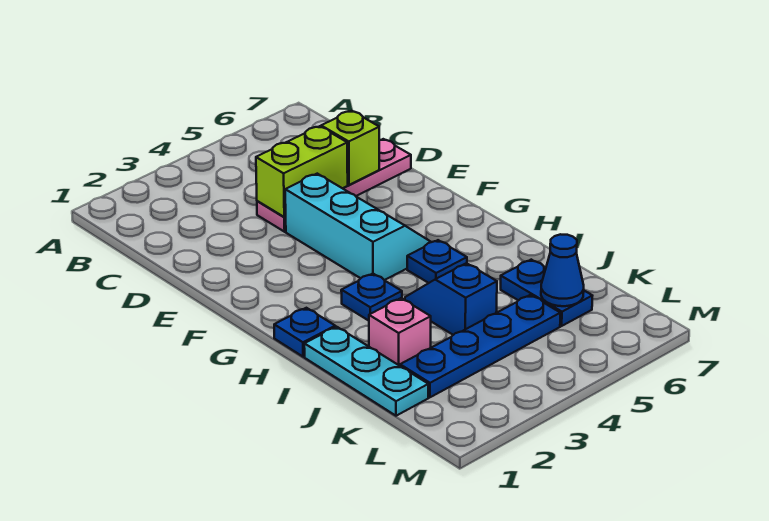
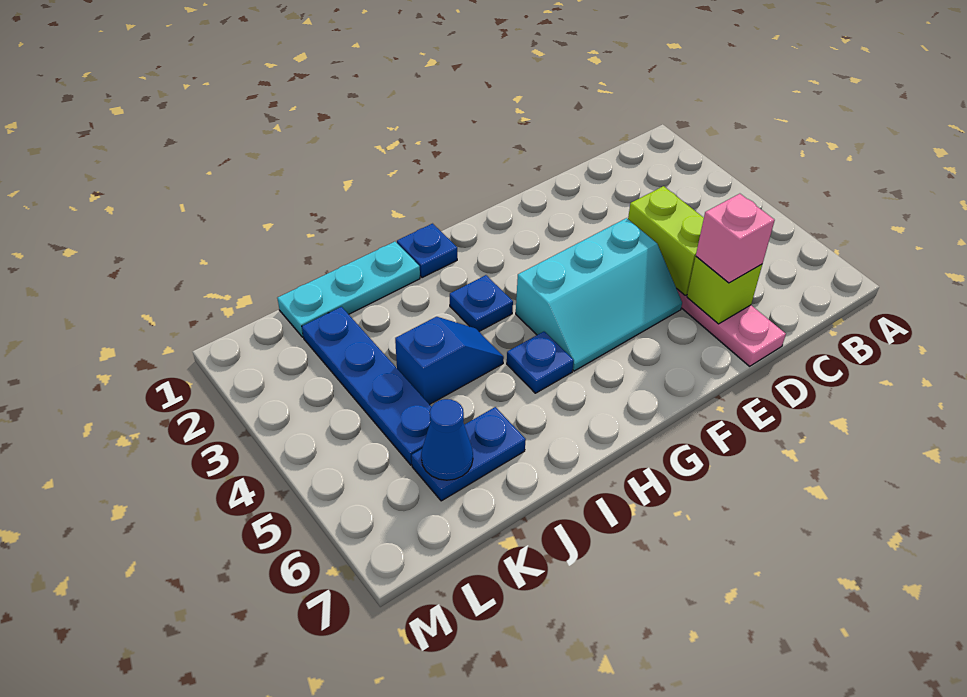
pink brick J2 level 1 -> pink brick D6 level 3

